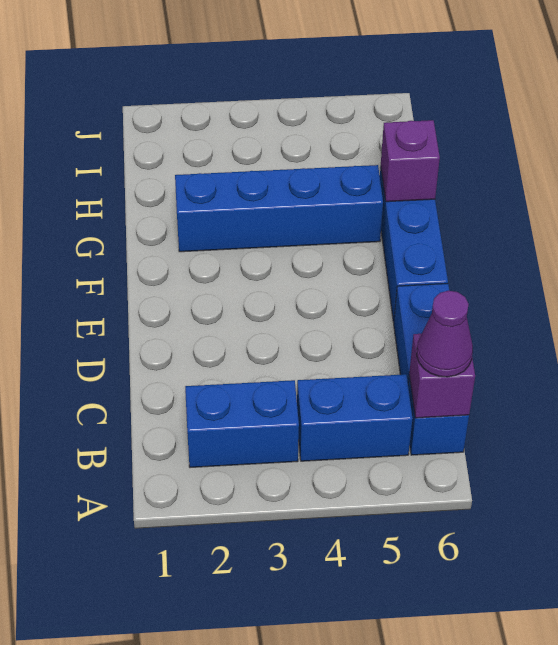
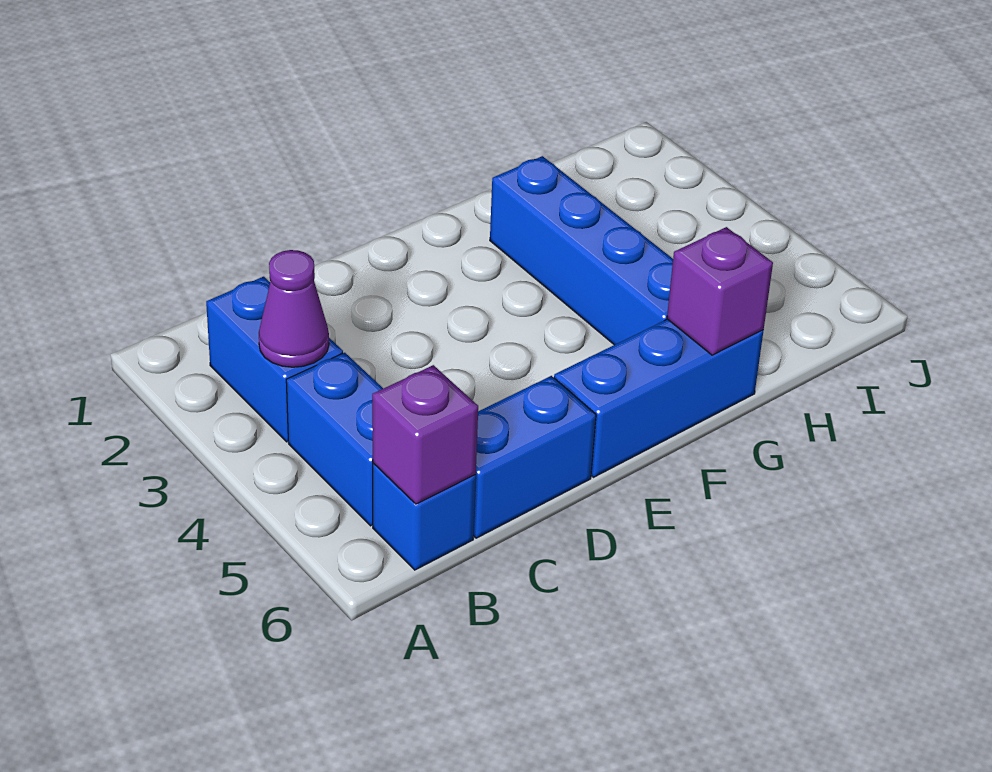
purple cone B6 level 3 -> purple cone B3 level 2

